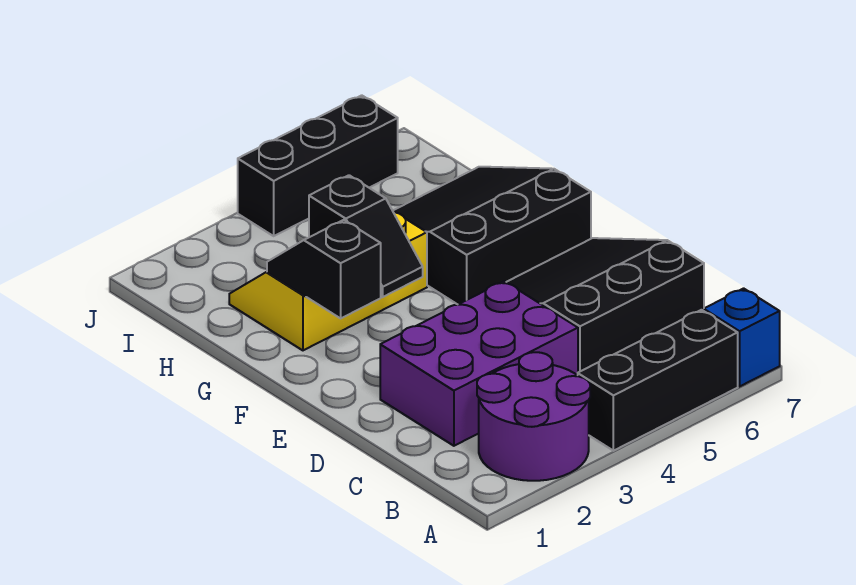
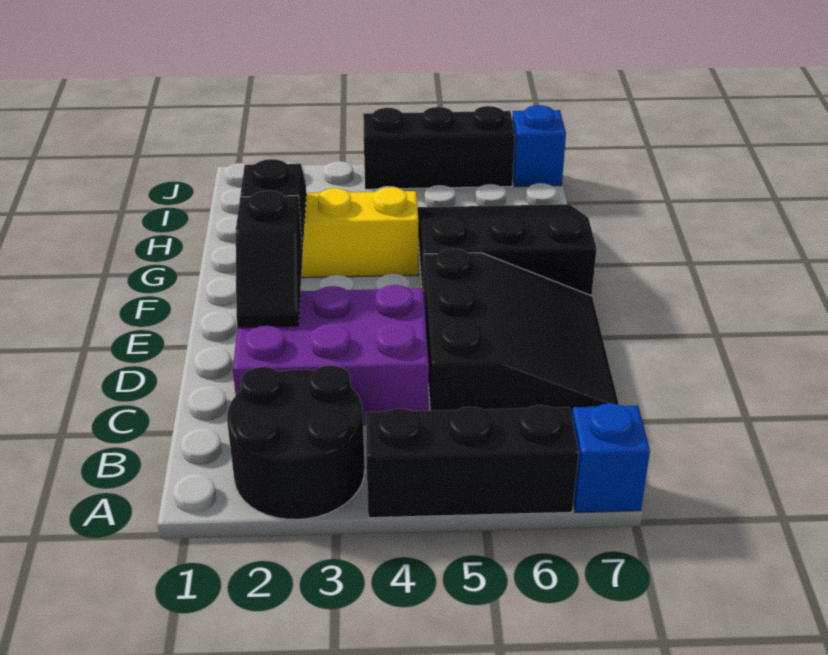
purple round brick A2:B3 level 1 -> black round brick A2:B3 level 1
black slope C5:E7 level 1 top C -> black slope C5:E7 level 1 top 5
black slope F3:G3 level 2 top G -> black slope D2:E2 level 2 top E
none -> blue brick J7 level 1

